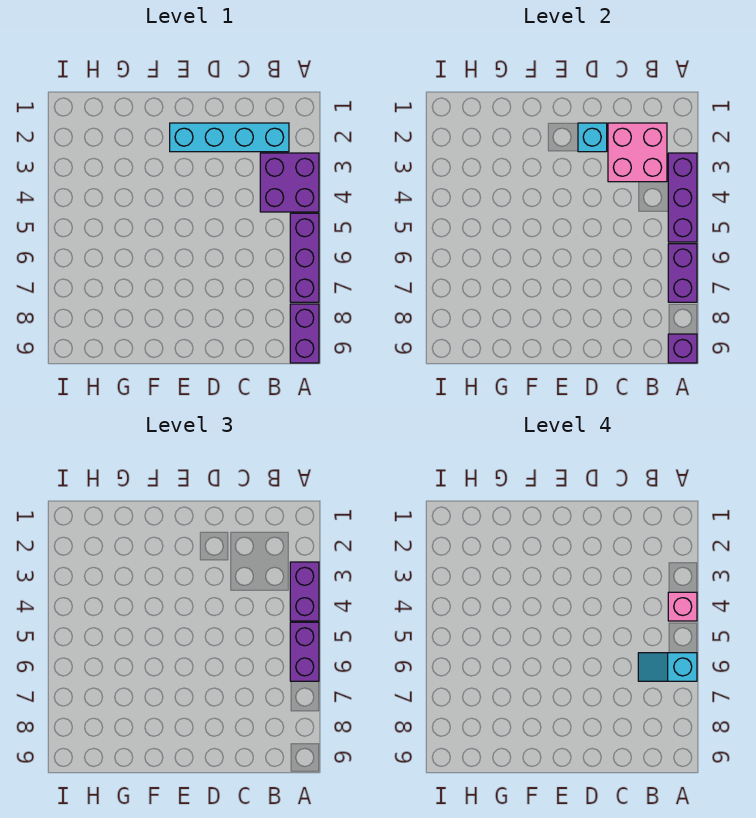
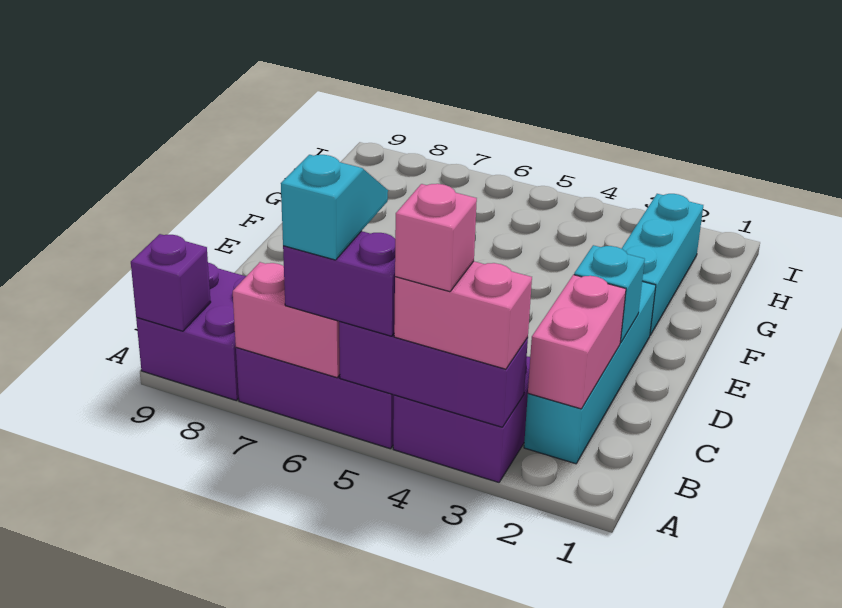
purple brick A3:A4 level 3 -> pink brick A3:A4 level 3
purple brick A6:A7 level 2 -> pink brick A6:A7 level 2
purple brick A8:A9 level 1 -> purple brick A8:B9 level 1
pink brick B2:C3 level 2 -> pink brick B2:C2 level 2
none -> cyan brick F2:H2 level 1

